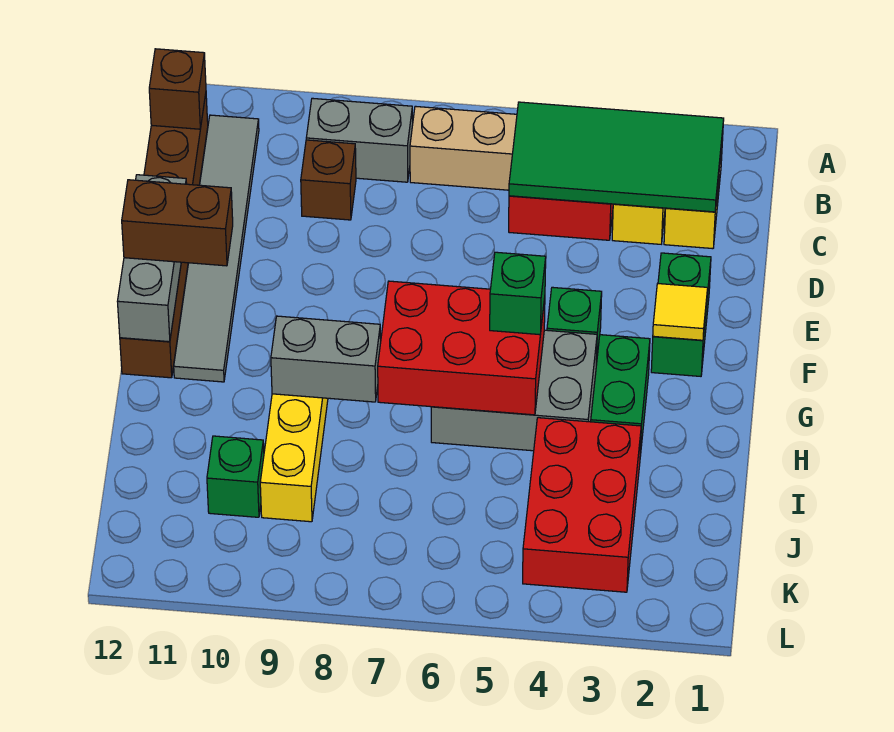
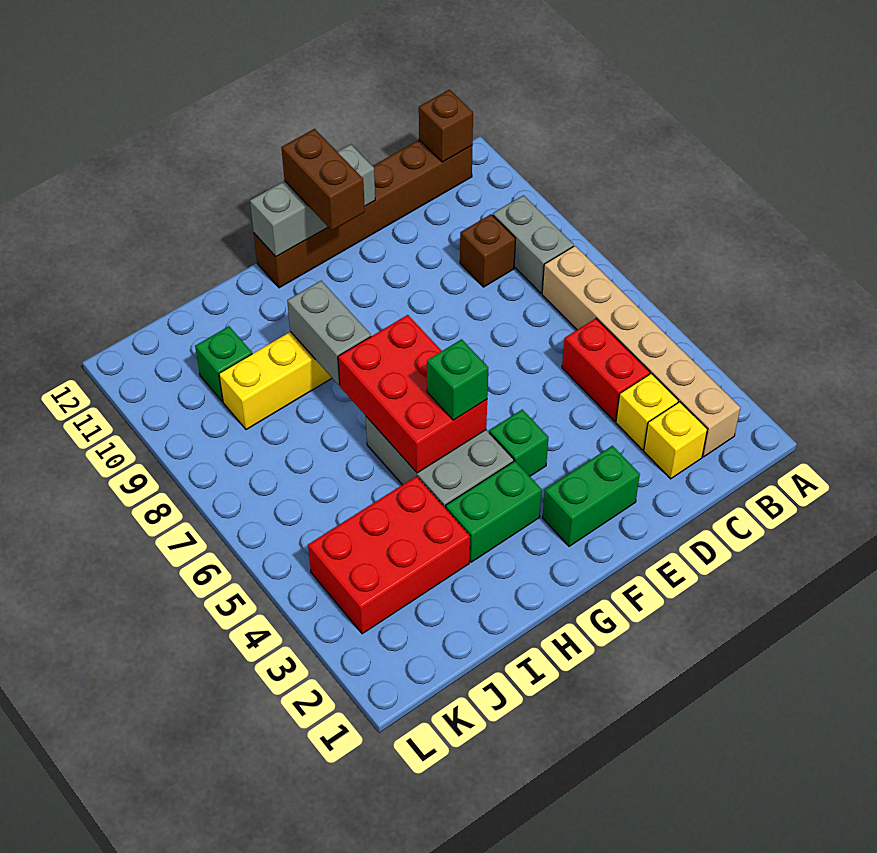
green tile B2:C5 level 2 -> none
grey tile B11:G11 level 1 -> none
yellow tile F2 level 2 -> none

